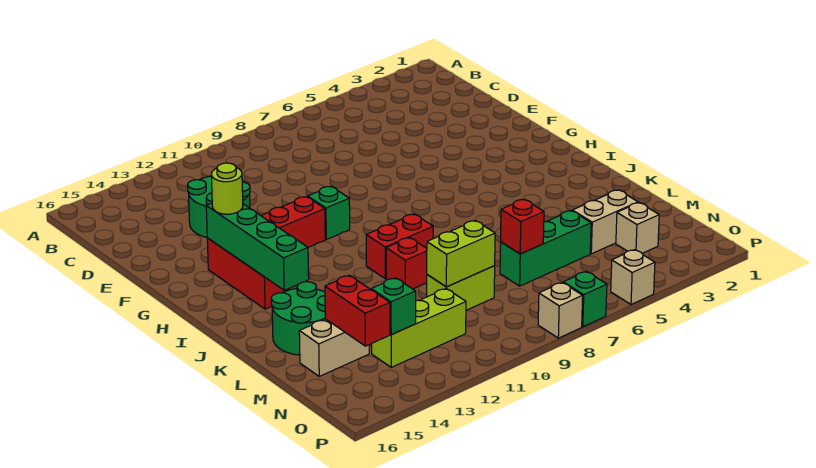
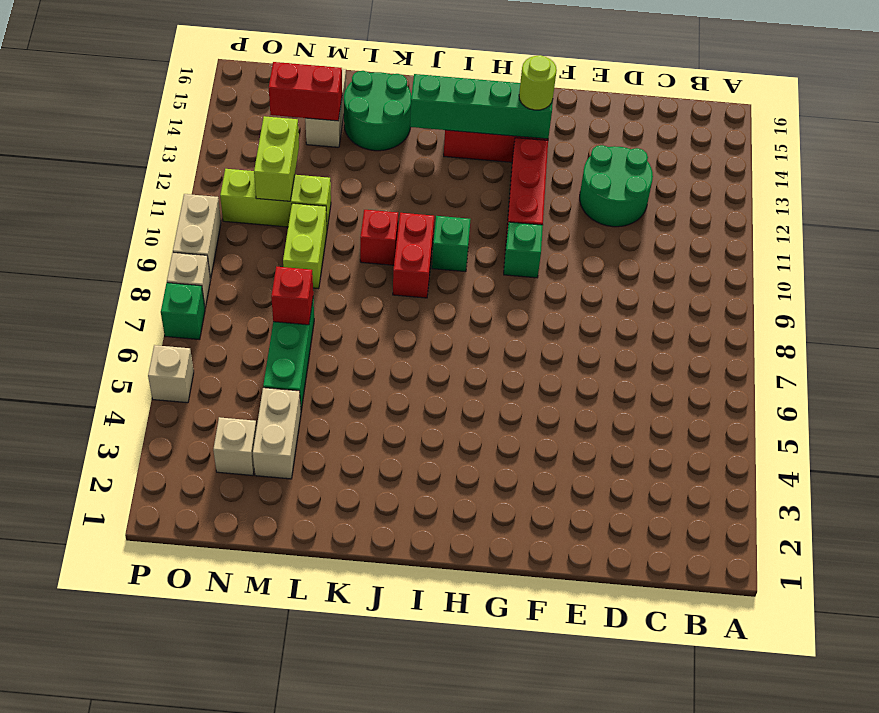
lime brick M9:M10 level 2 -> lime brick N11:N12 level 2
lime brick N11:N13 level 1 -> lime brick M11:O11 level 1
green brick N13 level 2 -> green brick I10 level 1
none -> tan brick P9:P10 level 1

